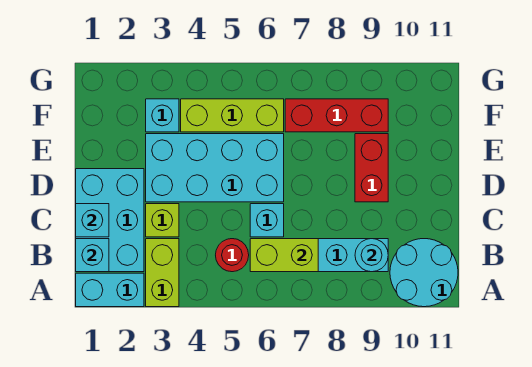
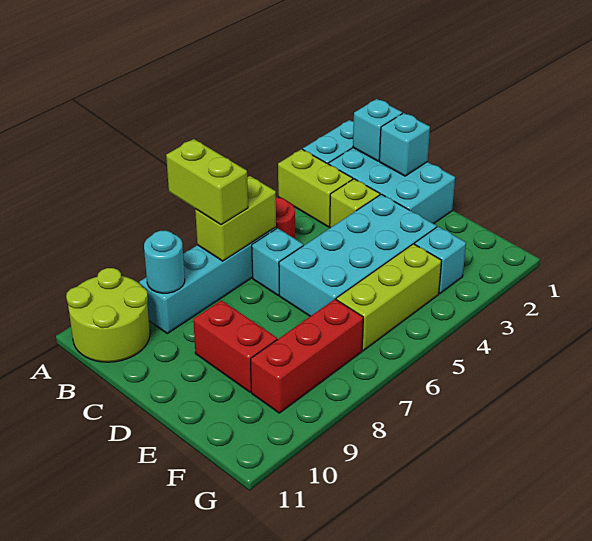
none -> lime brick A7:B7 level 3
cyan round brick A10:B11 level 1 -> lime round brick A10:B11 level 1

